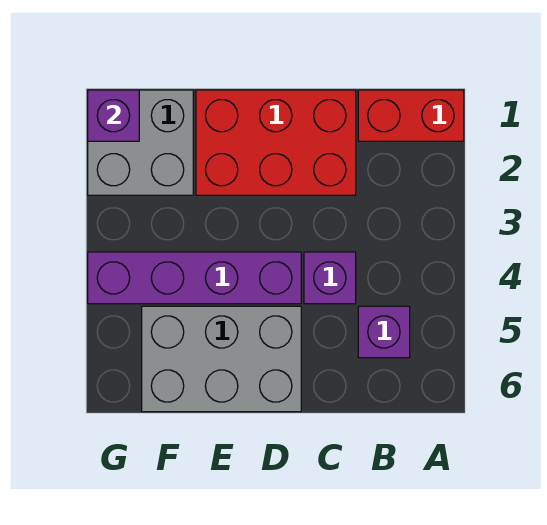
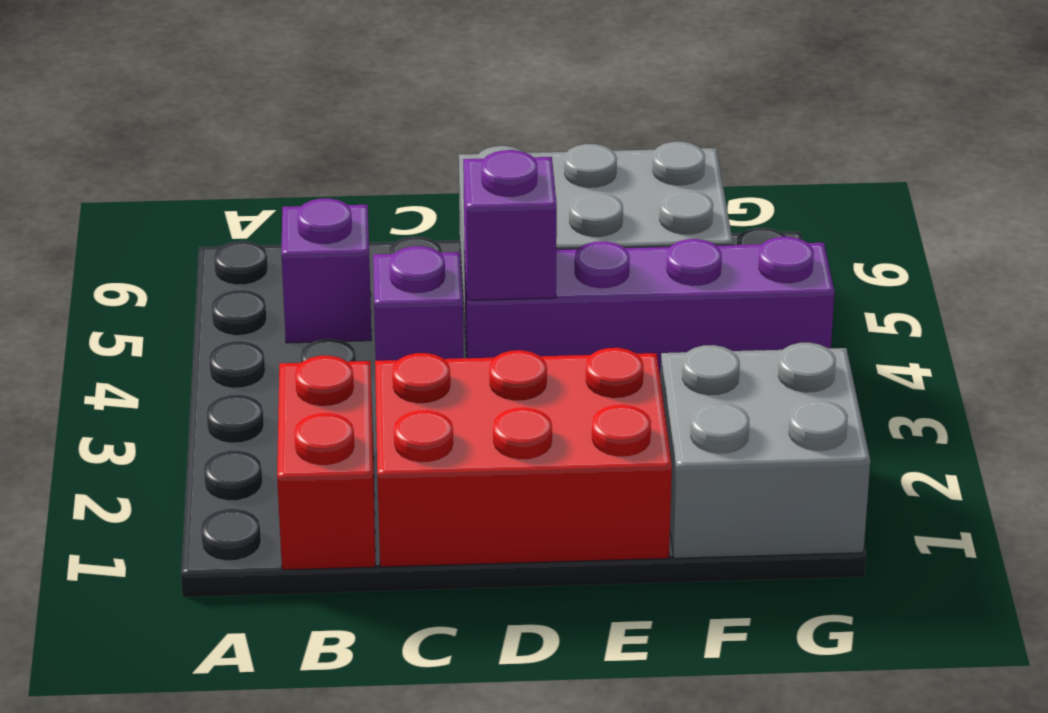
red brick A1:B1 level 1 -> red brick B1:B2 level 1
purple brick G1 level 2 -> purple brick D4 level 2

